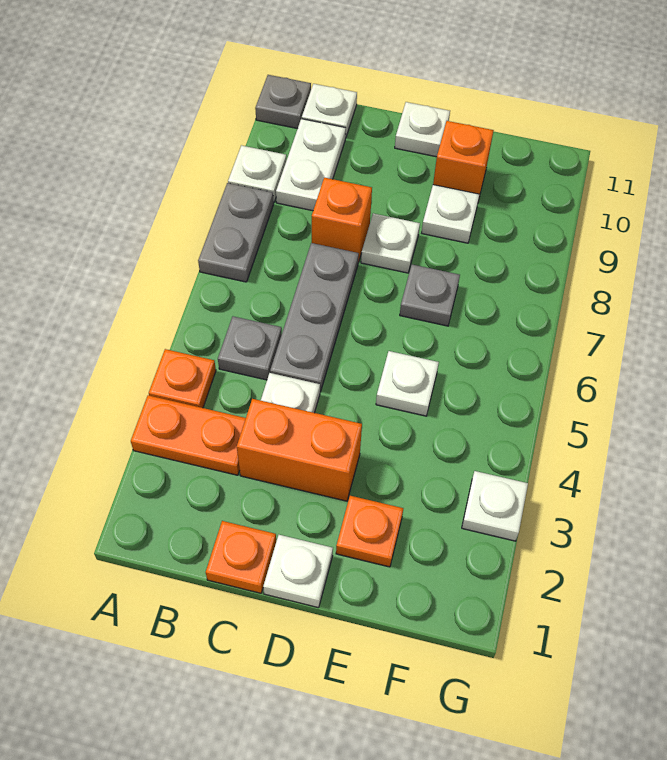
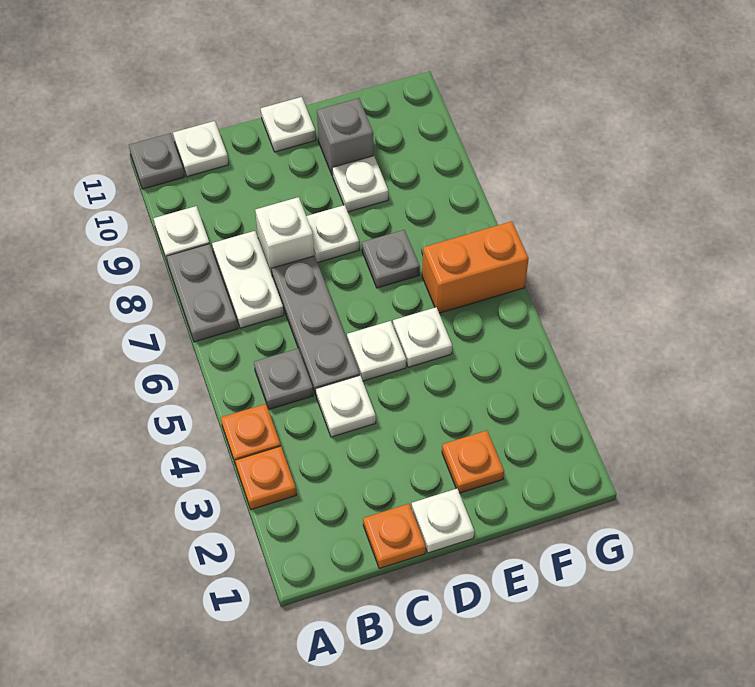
orange plate A3:B3 level 1 -> orange plate A3 level 1
white plate B9:B10 level 1 -> white plate B7:B8 level 1
orange brick C3:D3 level 1 -> orange brick F6:G6 level 1
orange brick C8 level 1 -> white brick C8 level 1
orange brick E10 level 1 -> grey brick E10 level 1
white plate G3 level 1 -> white plate D5 level 1

